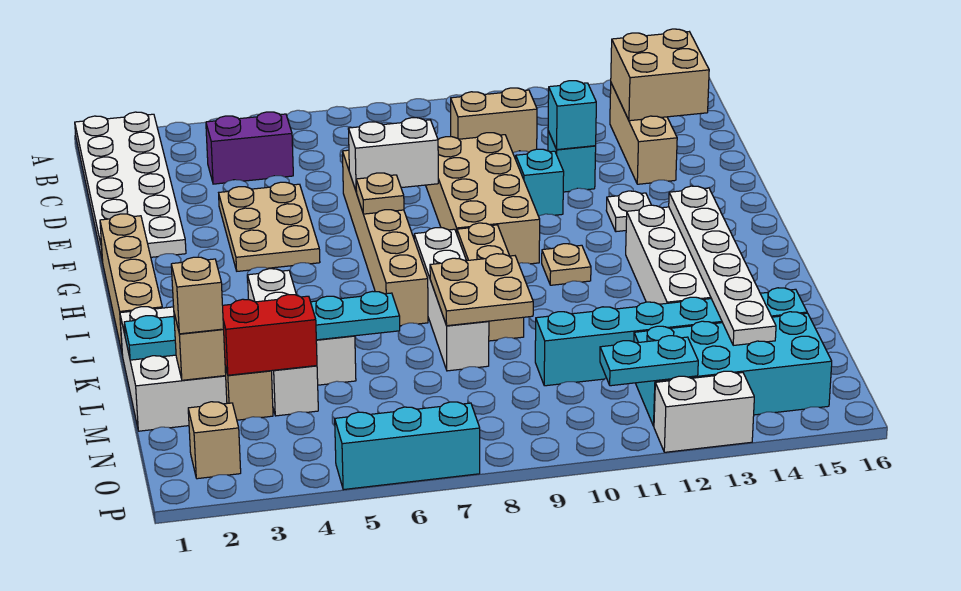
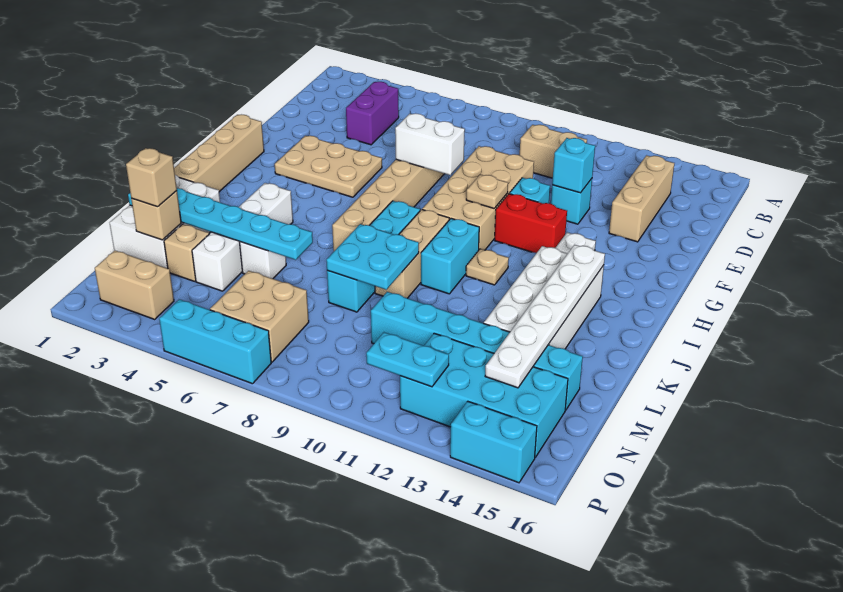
white plate A1:F2 level 1 -> none
purple brick C4:C5 level 1 -> purple brick C4:D4 level 1
tan brick C14:D15 level 2 -> tan brick N6:O7 level 1
tan plate E4:G5 level 1 -> tan plate F3:G5 level 1
tan plate G7 level 2 -> tan plate G10 level 2
white brick I8:L8 level 1 -> cyan brick I8:L8 level 1
none -> cyan brick I10:J10 level 1
tan plate K8:L9 level 2 -> cyan plate K8:L9 level 2
red brick M3:M4 level 2 -> red brick G11:G12 level 1
tan brick O2 level 1 -> tan brick O2:O3 level 1
white brick P12:P13 level 1 -> none
none -> cyan brick P14:P15 level 1

